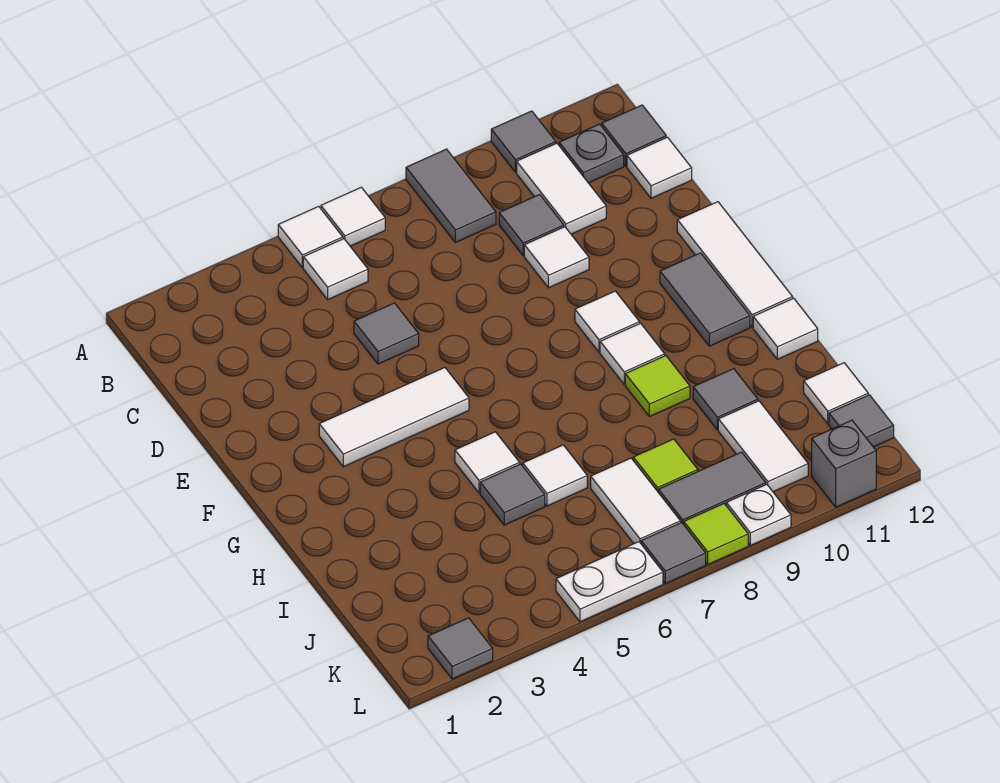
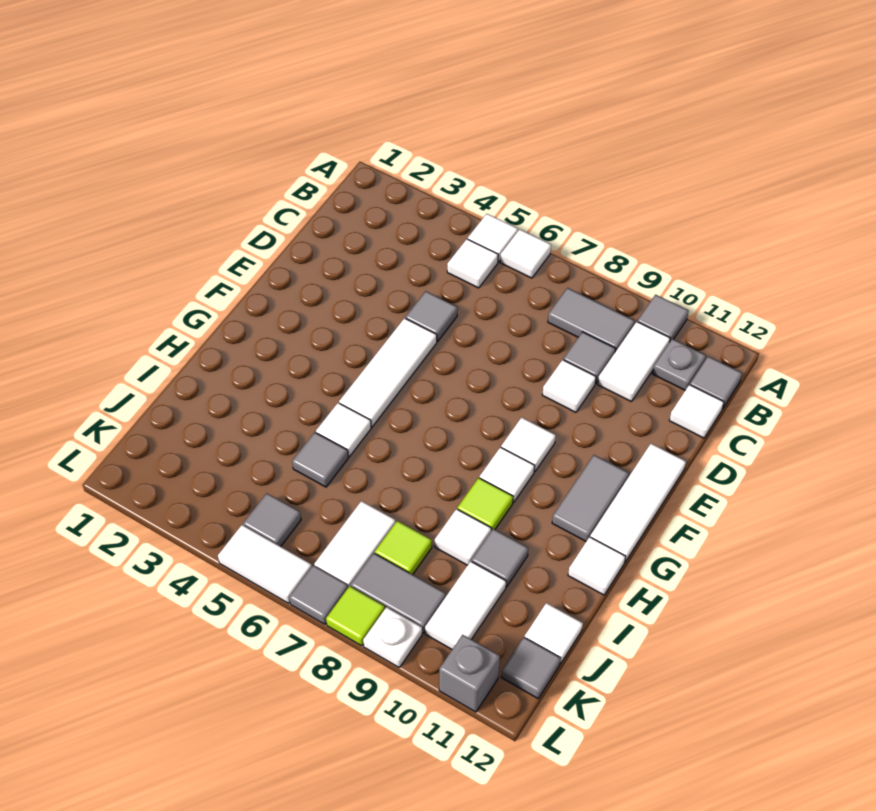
grey tile A8:B8 level 1 -> grey tile B8:B9 level 1
white tile F3:F5 level 1 -> white tile E5:G5 level 1
white tile I6 level 1 -> white tile I9 level 1
grey tile L2 level 1 -> grey tile K5 level 1
white plate L5:L6 level 1 -> white tile L5:L6 level 1

